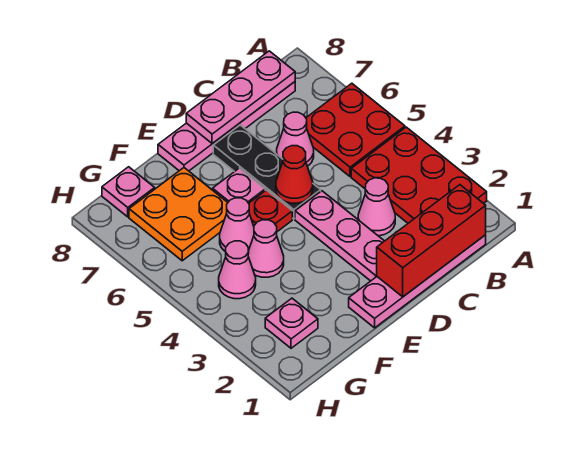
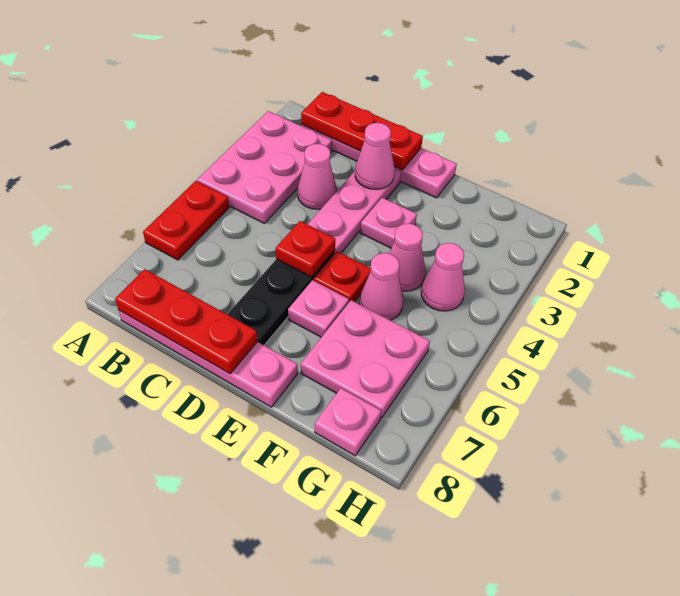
red plate A2:B4 level 1 -> pink plate A2:B4 level 1
red plate A5:B6 level 1 -> red plate A5:A6 level 1
red brick B1:D1 level 2 -> red plate B1:D1 level 2
pink plate B8:D8 level 2 -> red plate B8:D8 level 2
pink cone C6 level 1 -> pink cone D2 level 2
red cone D5 level 2 -> red plate D5 level 2
orange plate F6:G7 level 1 -> pink plate F6:G7 level 1
pink plate G2 level 1 -> pink plate E3 level 1

